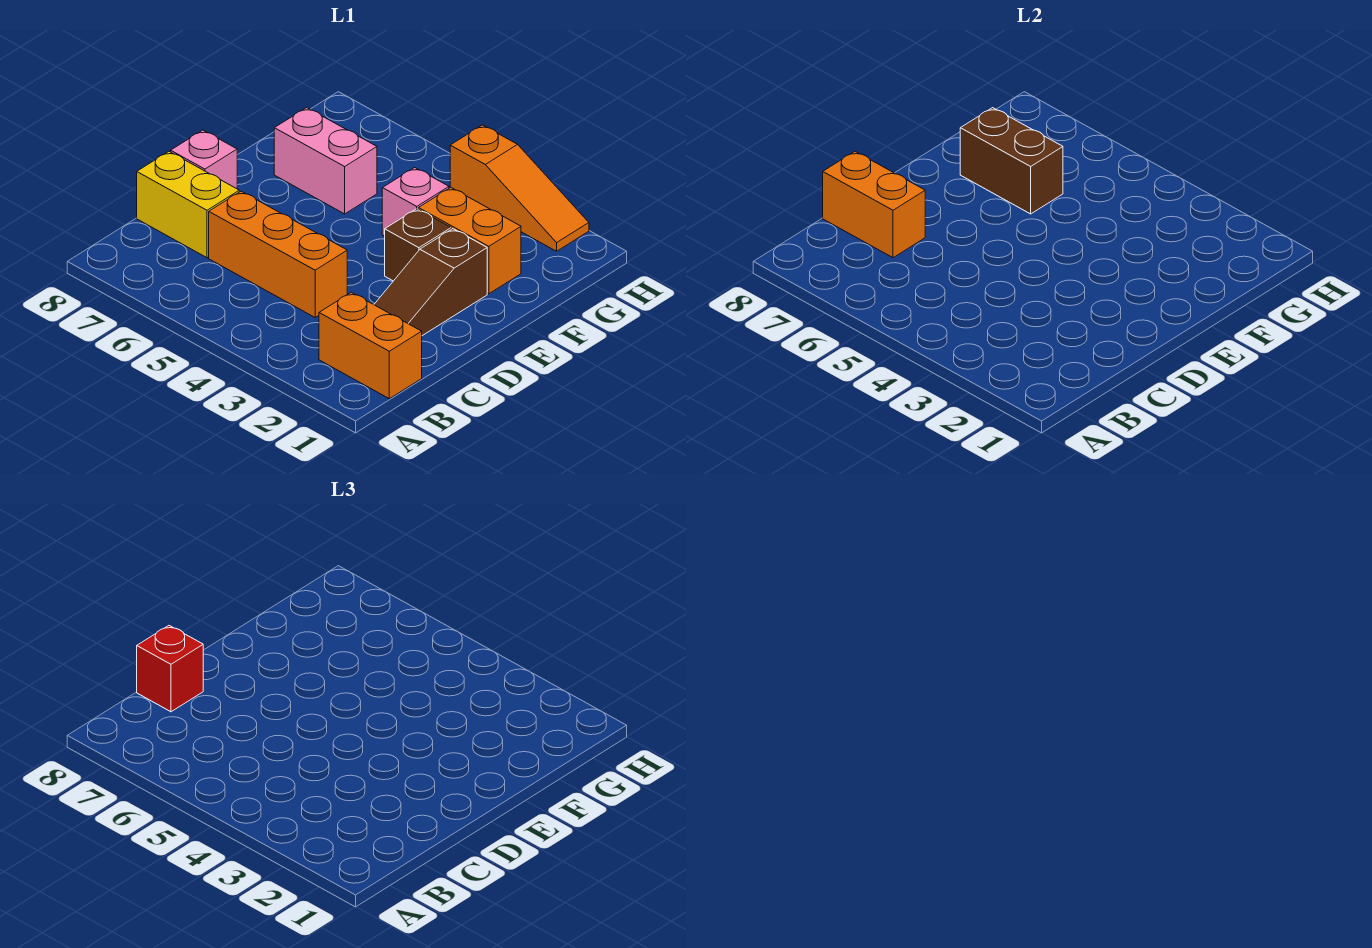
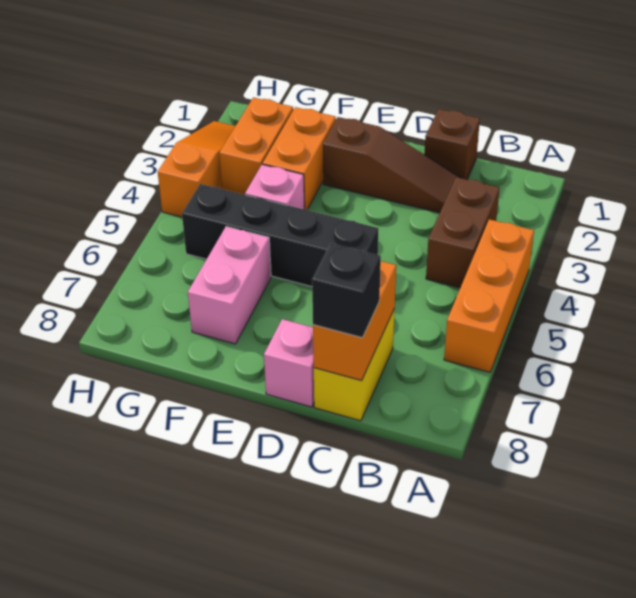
orange brick B1:B2 level 1 -> orange brick G2:G3 level 1
orange brick C4:C6 level 1 -> orange brick A4:A6 level 1
red brick C8 level 3 -> black brick C8 level 3
none -> black brick D5:G5 level 1
brown brick E3 level 1 -> brown brick C1 level 1
brown brick F6:F7 level 2 -> brown brick B3:B4 level 1

